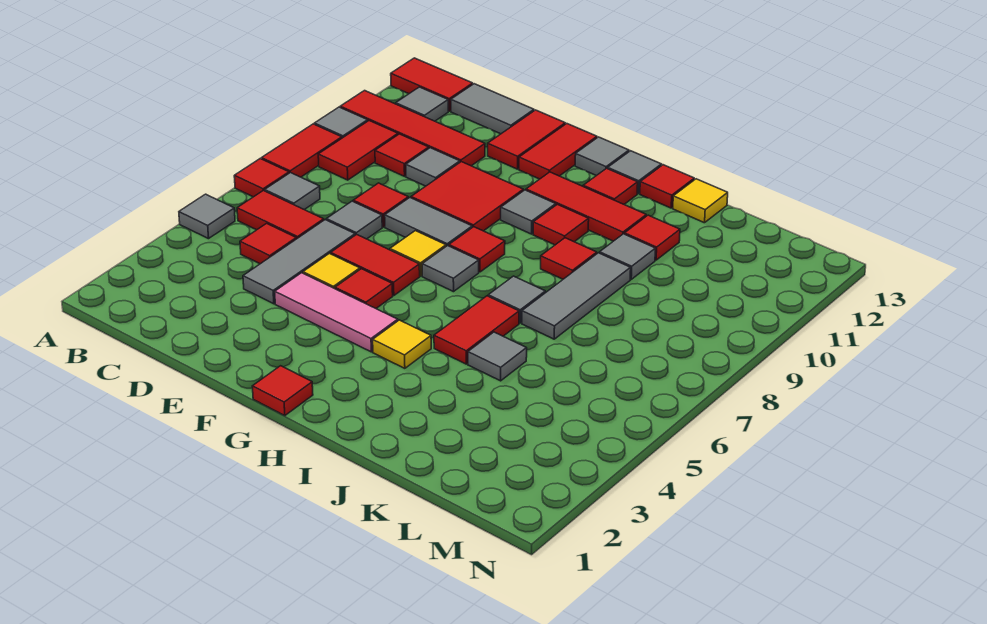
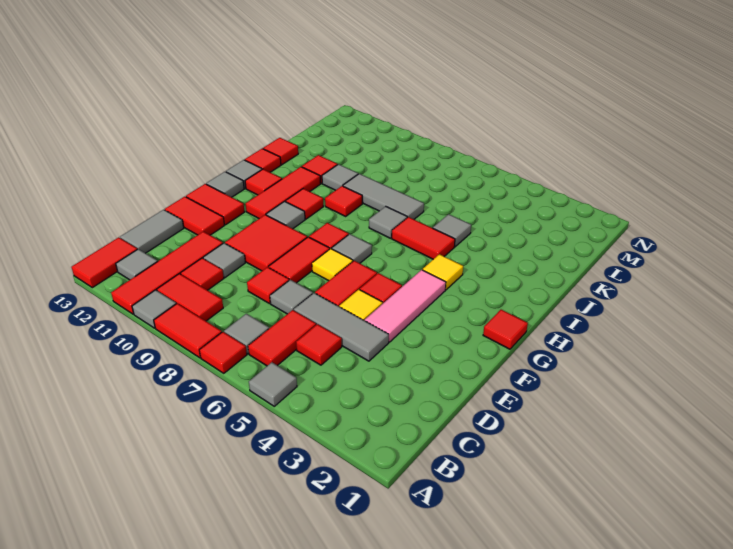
grey tile E8:F8 level 1 -> red tile E8:F8 level 1
yellow tile J13 level 1 -> red tile J13 level 1

